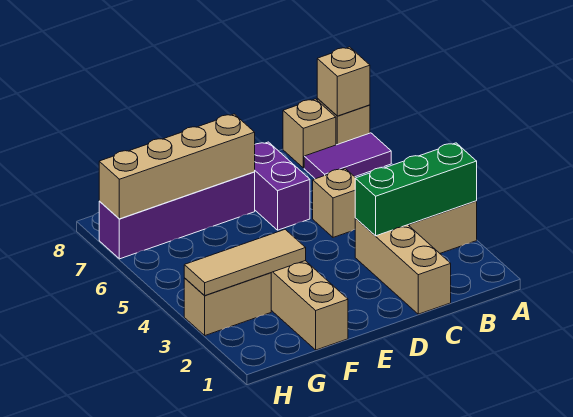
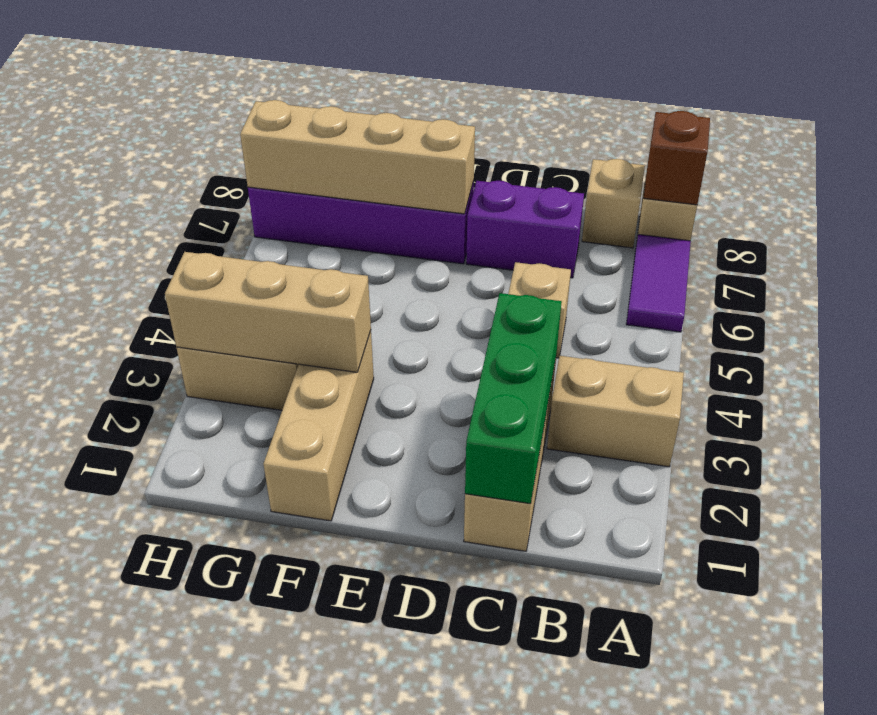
green brick A3:C3 level 2 -> green brick C1:C3 level 2
purple tile A7:B7 level 1 -> purple tile A6:A7 level 1
tan brick A8 level 2 -> brown brick A8 level 2
purple brick D6:D7 level 1 -> purple brick C7:D7 level 1
tan tile F3:H3 level 2 -> tan brick F3:H3 level 2

